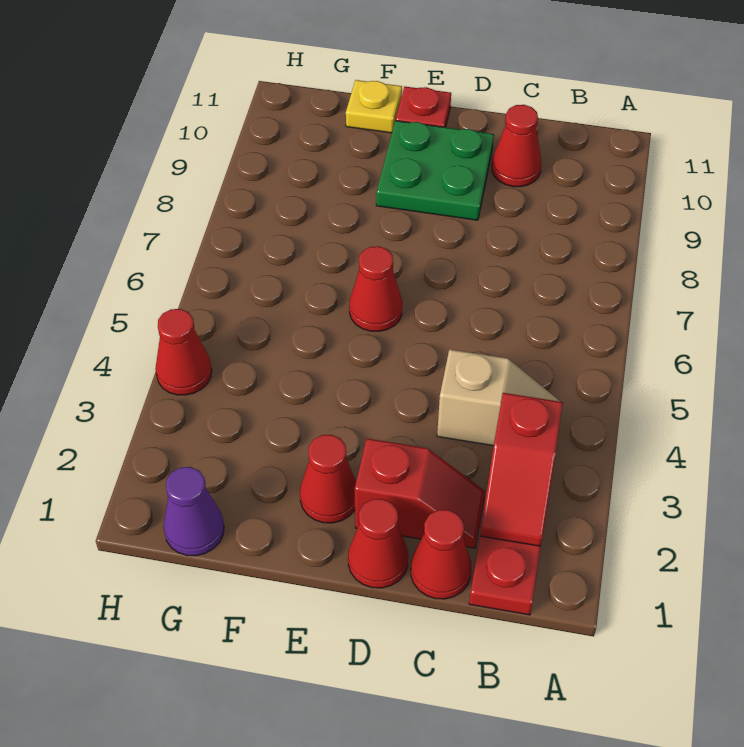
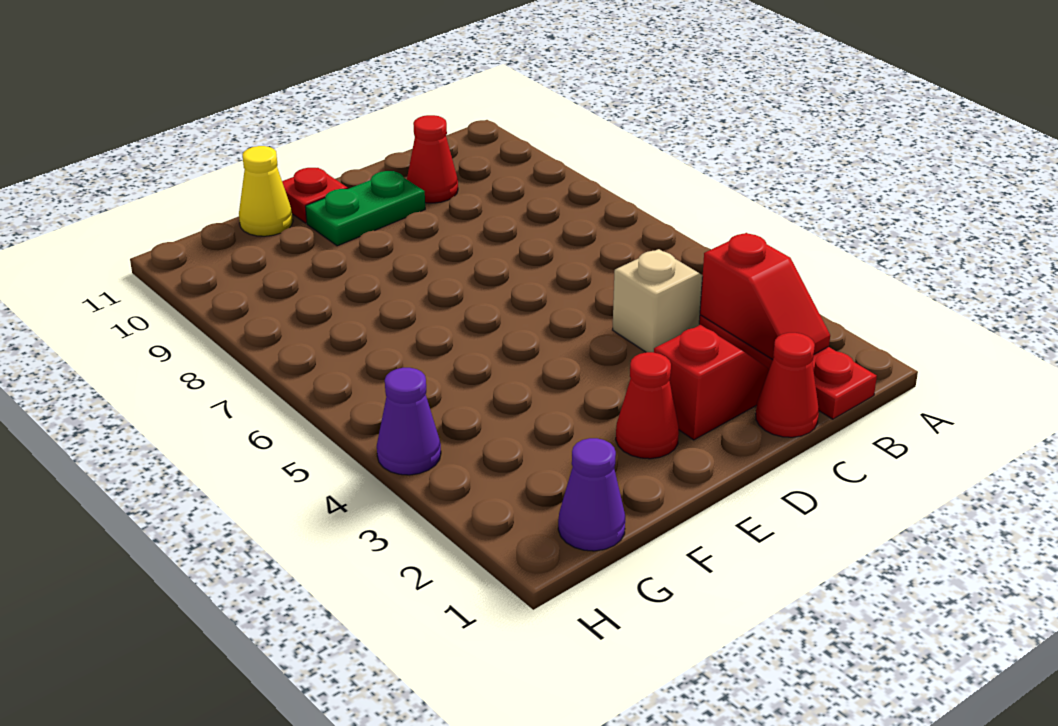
red cone D1 level 1 -> none
green plate D9:E10 level 1 -> green plate D10:E10 level 1
red cone E6 level 1 -> none
yellow plate F11 level 1 -> yellow cone F11 level 1
red cone H4 level 1 -> purple cone H4 level 1

